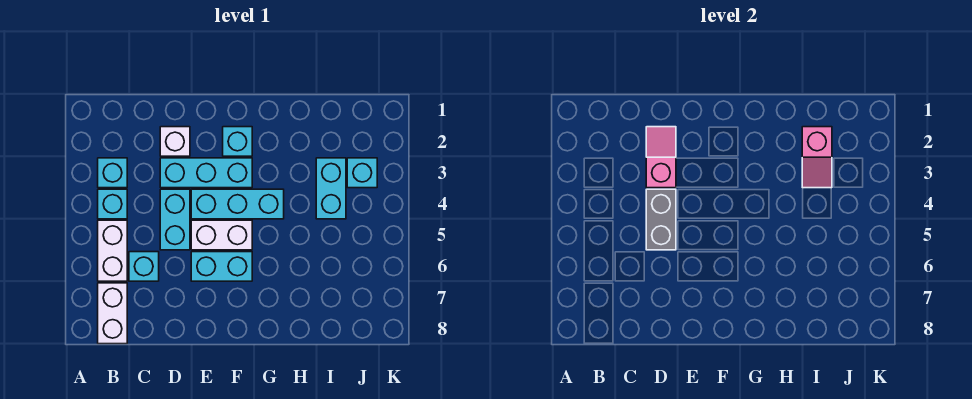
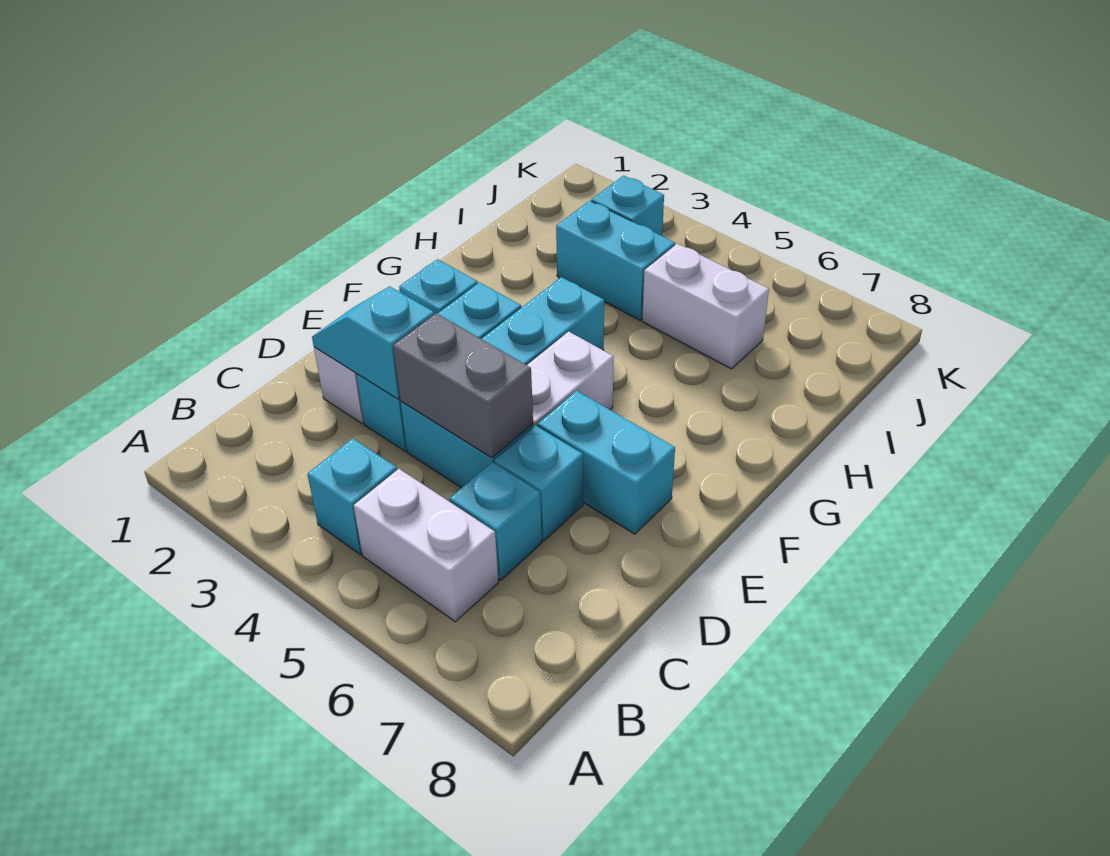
cyan brick B3 level 1 -> cyan brick D6 level 1
white brick B7:B8 level 1 -> white brick I5:I6 level 1
pink slope D2:D3 level 2 top 3 -> cyan slope D2:D3 level 2 top 3
cyan brick E6:F6 level 1 -> cyan brick E6:E7 level 1
pink slope I2:I3 level 2 top 2 -> none

